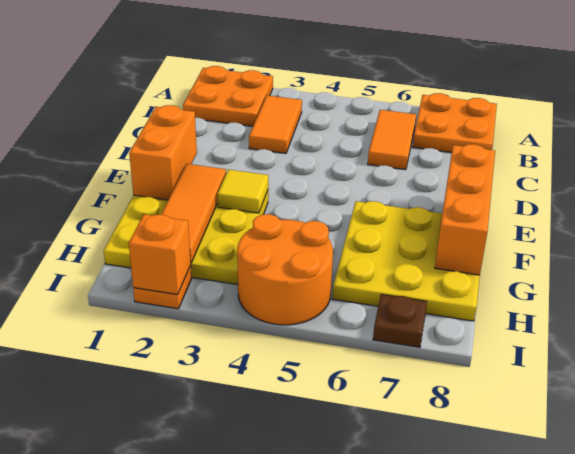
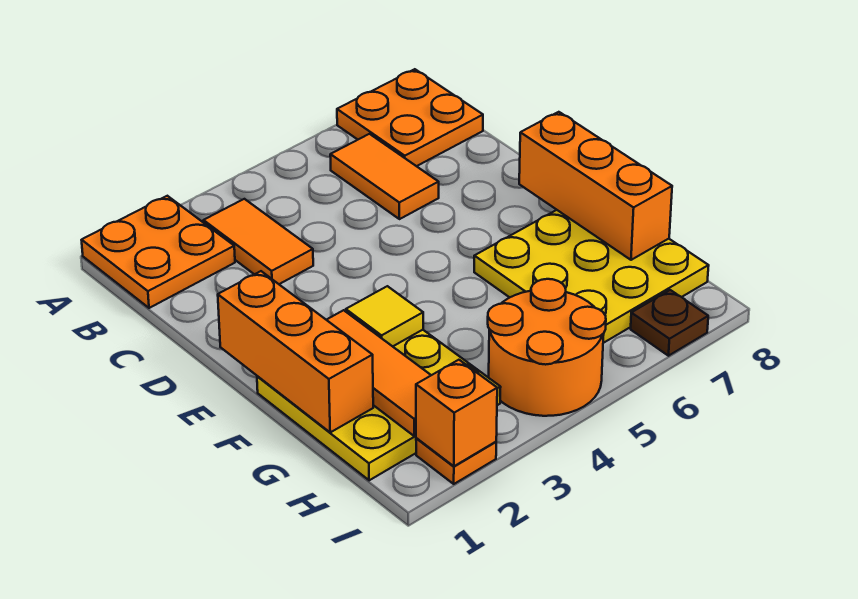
orange brick E1:F1 level 2 -> orange brick E1:G1 level 2

